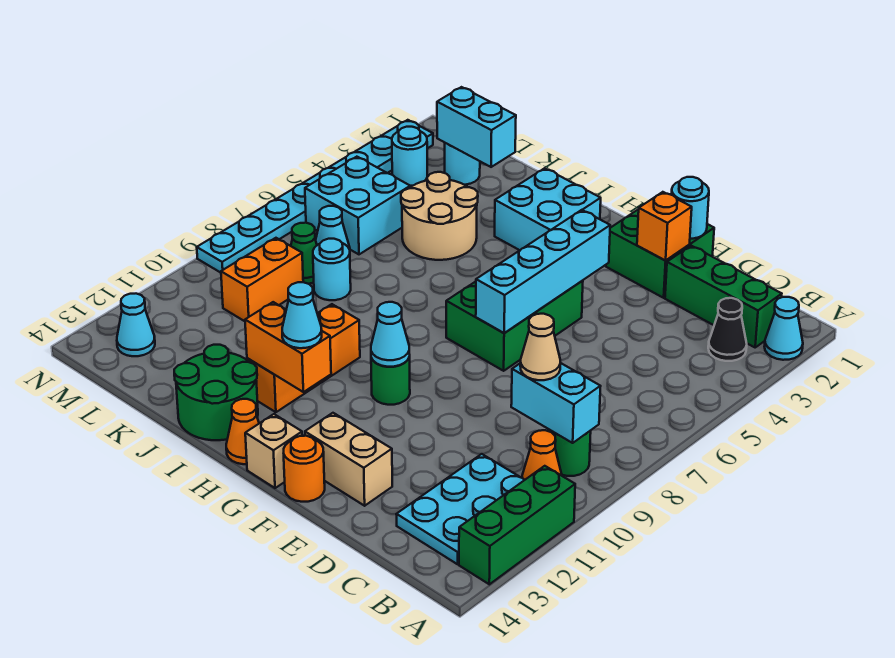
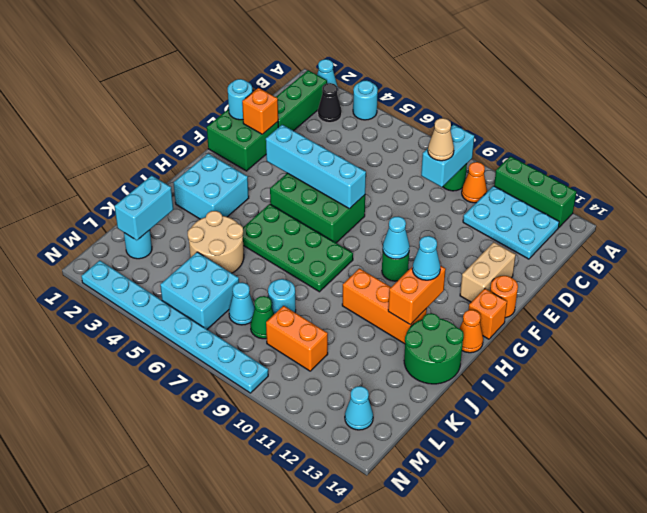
tan brick G14 level 1 -> orange brick G14 level 1
none -> green plate H5:I8 level 1
cyan round brick M3 level 1 -> cyan round brick A4 level 1

